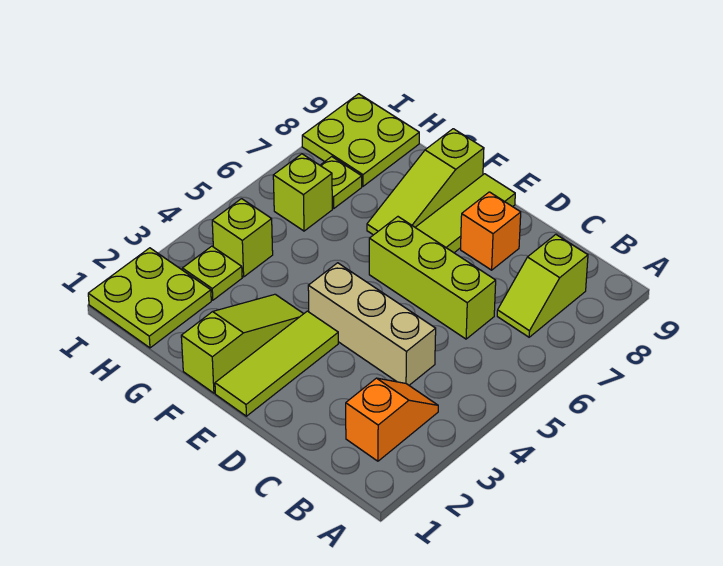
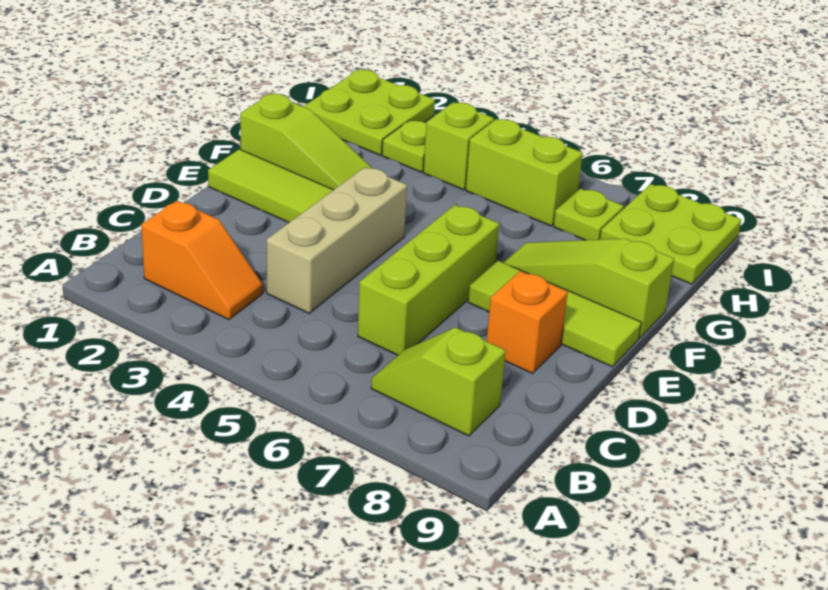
lime brick H6 level 1 -> lime brick H5:H6 level 1

